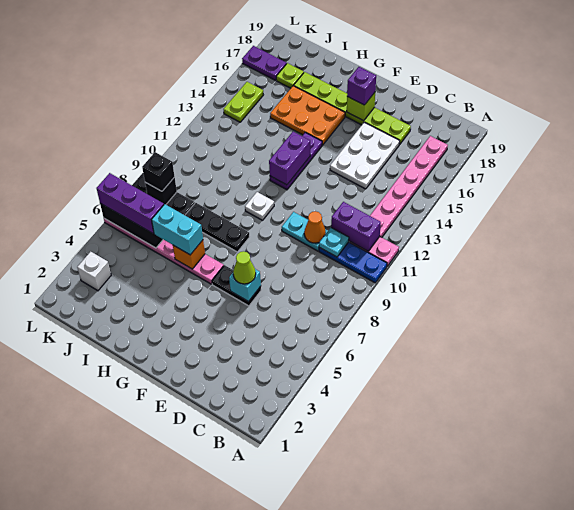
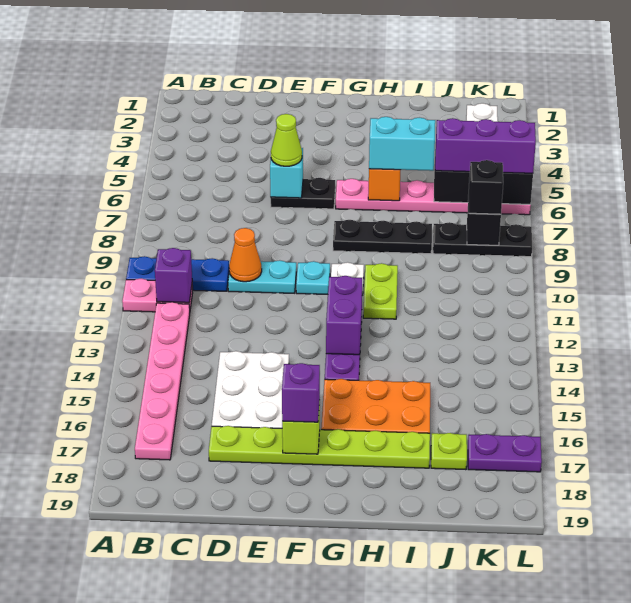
purple brick B11:C11 level 2 -> purple brick B11 level 2
cyan plate C10 level 2 -> cyan plate F10 level 1
lime plate K14:K15 level 1 -> lime plate H10:H11 level 1

